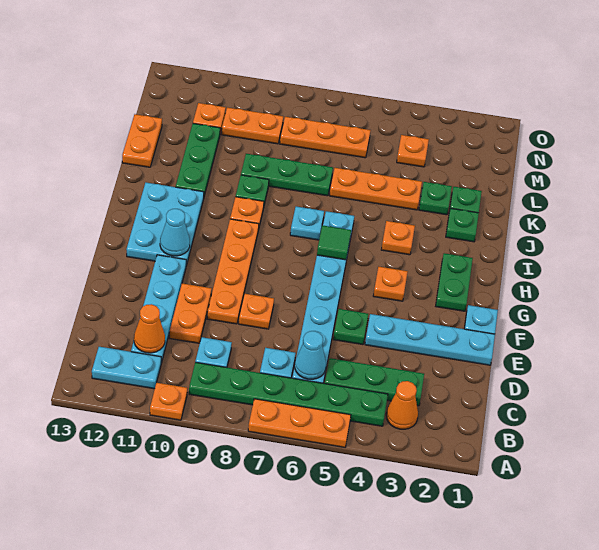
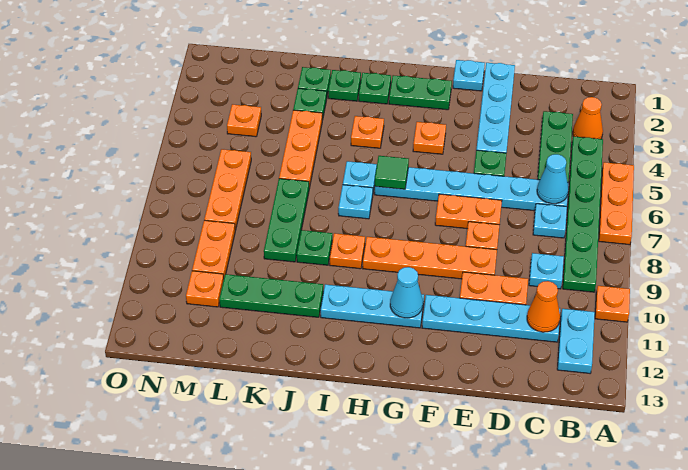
cyan plate G11:I12 level 1 -> cyan plate G11:I11 level 1
none -> green plate I2 level 1
orange plate K13:L13 level 1 -> orange plate E7:F7 level 1

